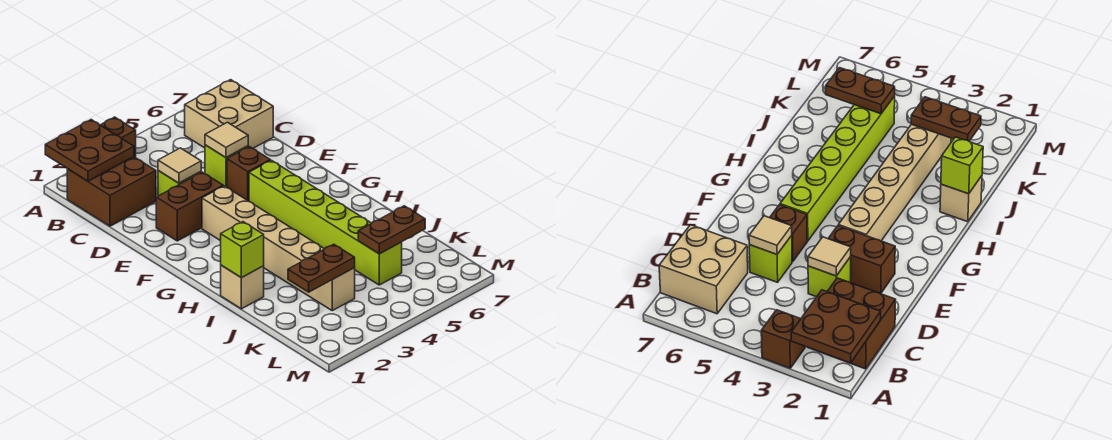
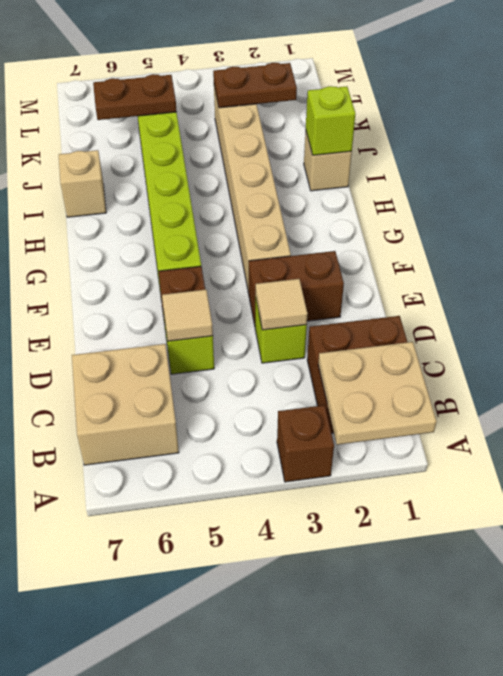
brown plate A1:B2 level 2 -> tan plate A1:B2 level 2
none -> tan brick I7 level 1

